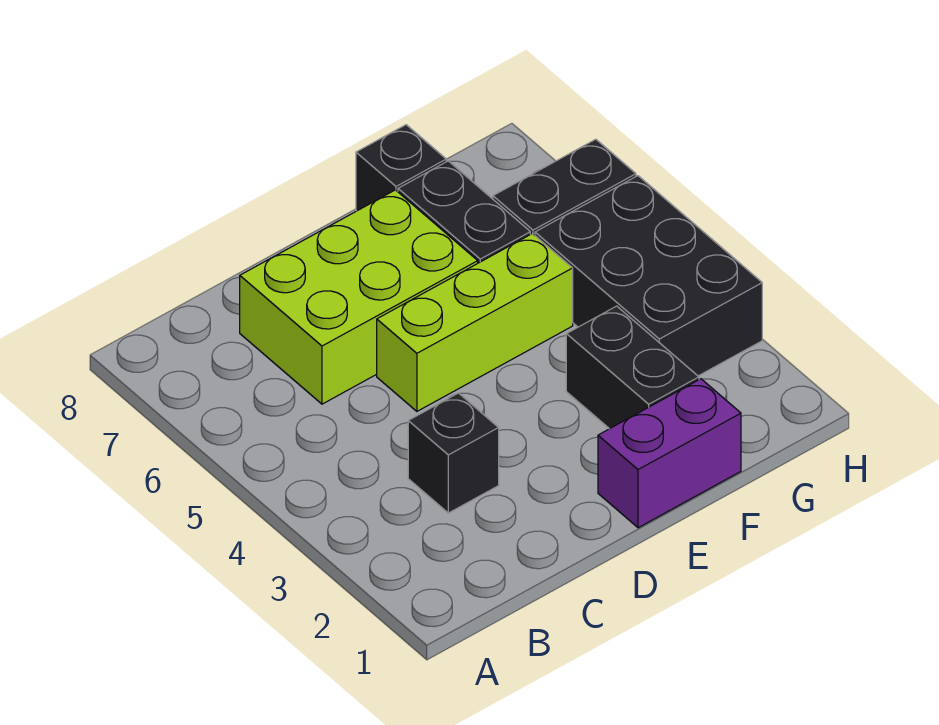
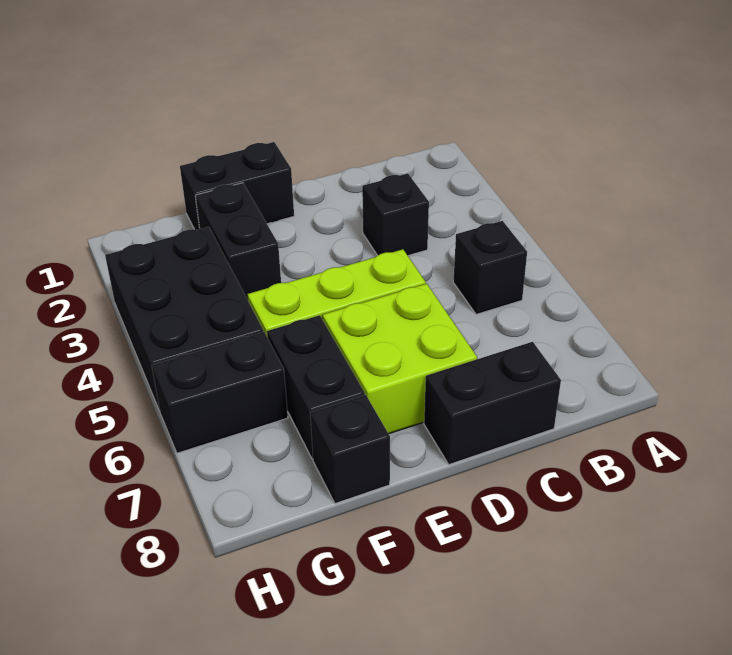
none -> black brick B5 level 1
lime brick C6:E7 level 1 -> lime brick D6:E7 level 1
none -> black brick C8:D8 level 1
purple brick E1:F1 level 1 -> black brick E1:F1 level 1

